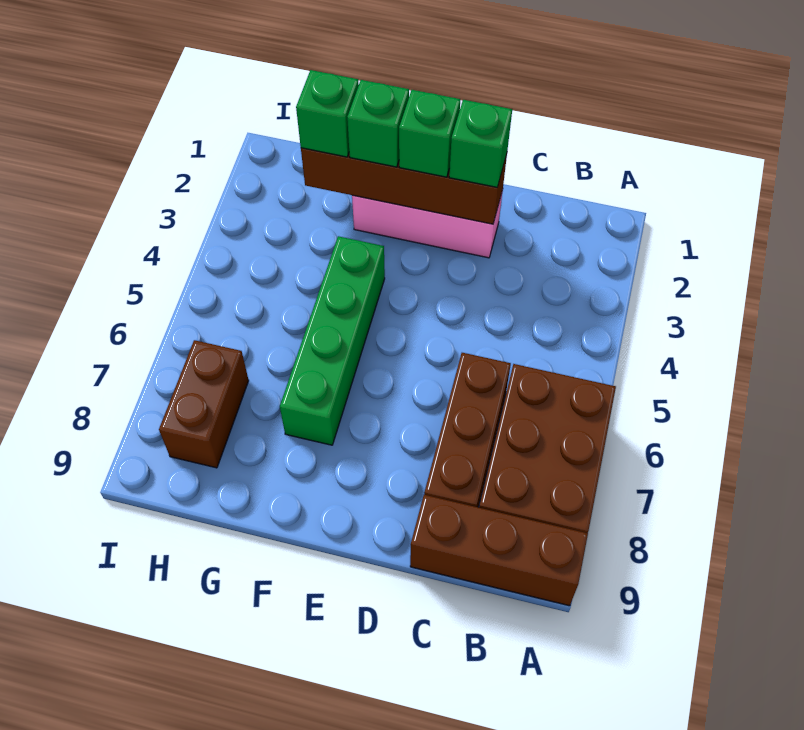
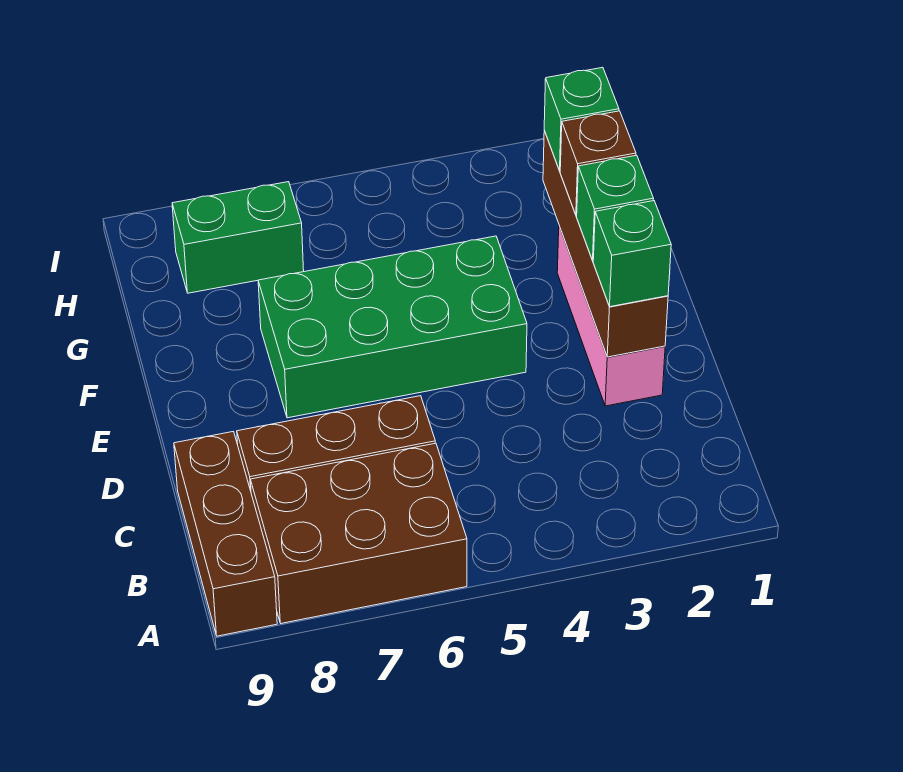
green brick F2 level 3 -> brown brick F2 level 3
green brick F4:F7 level 1 -> green brick E4:F7 level 1
brown brick H7:H8 level 1 -> green brick H7:H8 level 1

